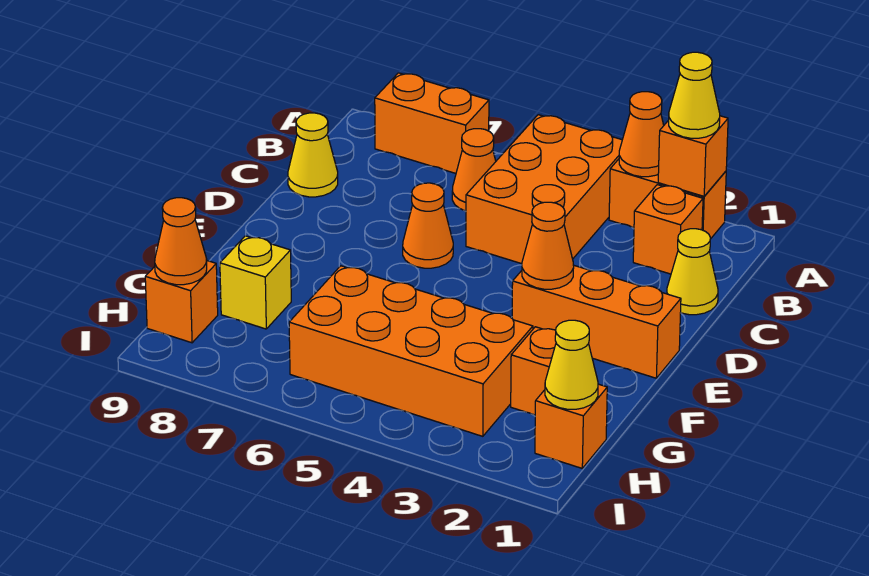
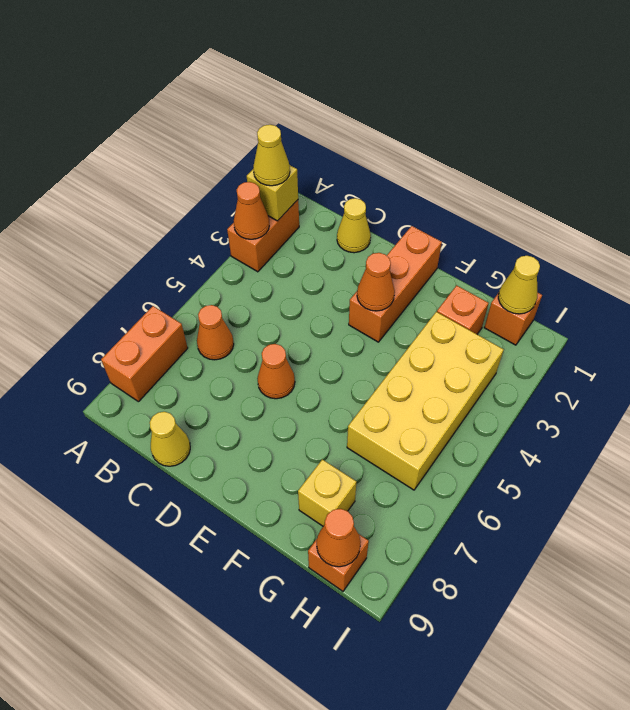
orange brick A2 level 2 -> yellow brick A2 level 2
orange brick A4:C5 level 1 -> none
orange brick B2 level 1 -> none
orange brick G3:H6 level 1 -> yellow brick G3:H6 level 1

